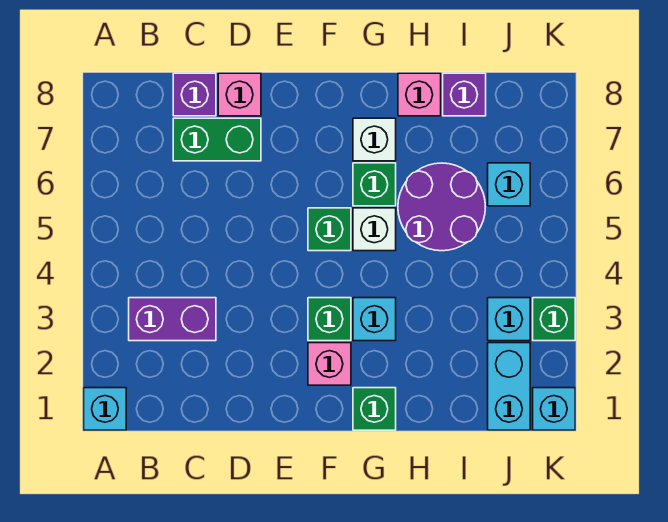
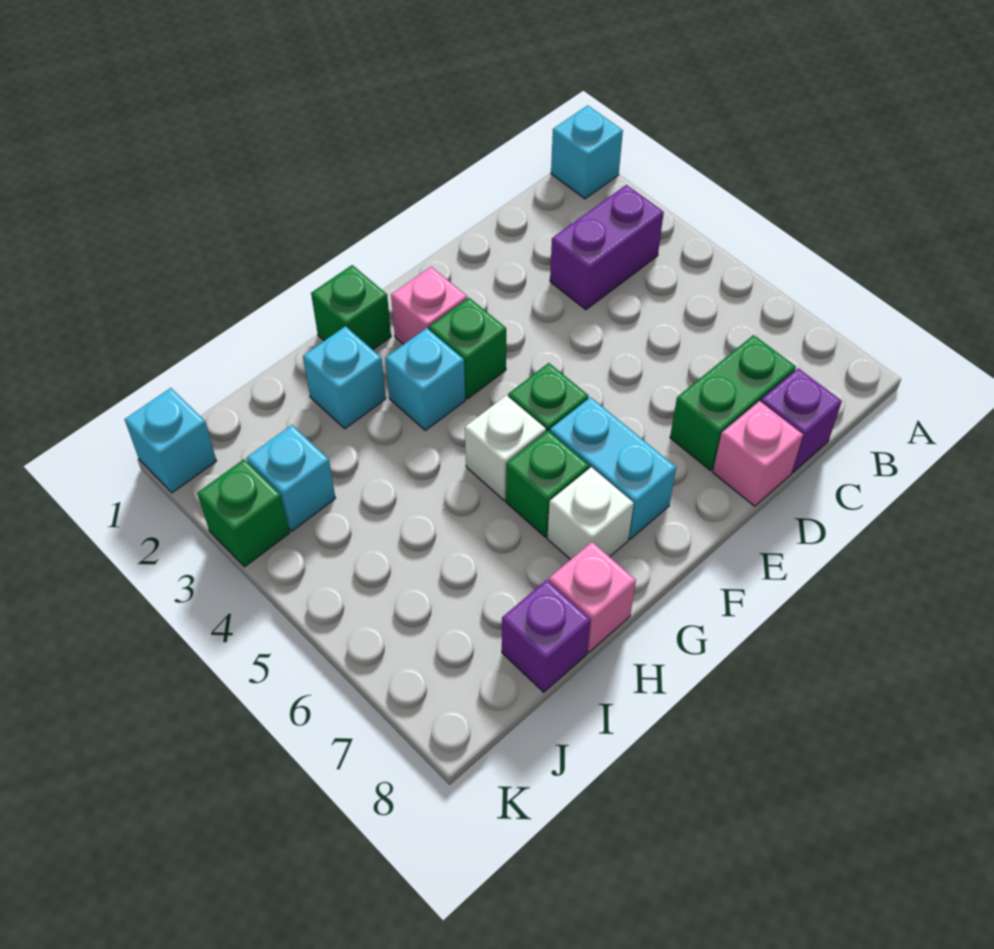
purple round brick H5:I6 level 1 -> none
cyan brick J1:J2 level 1 -> cyan brick F6:F7 level 1
cyan brick J6 level 1 -> cyan brick H2 level 1

